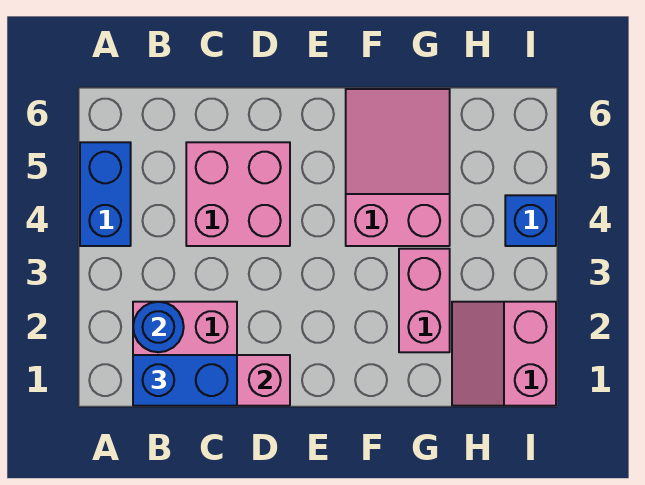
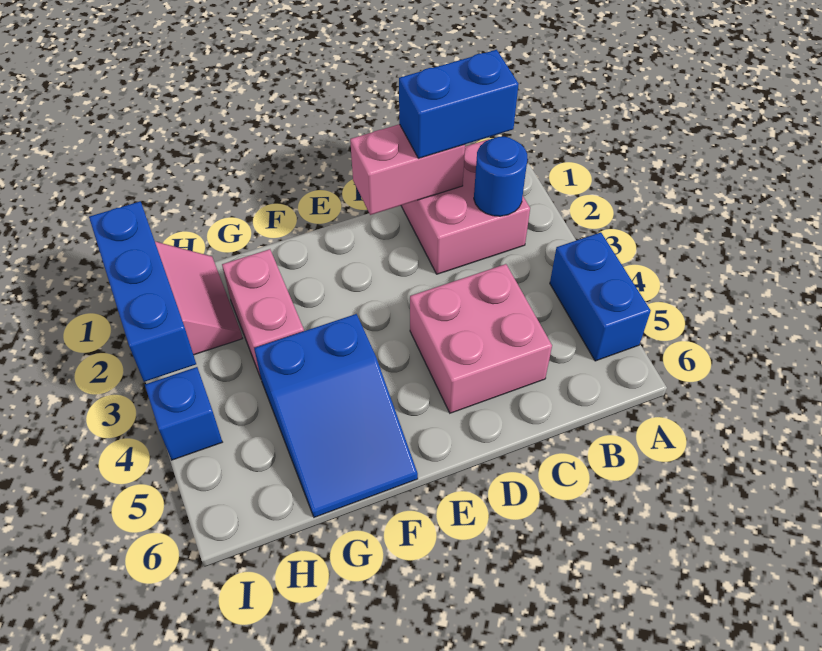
pink slope F4:G6 level 1 top 4 -> blue slope F4:G6 level 1 top 4
none -> blue brick I1:I3 level 2

